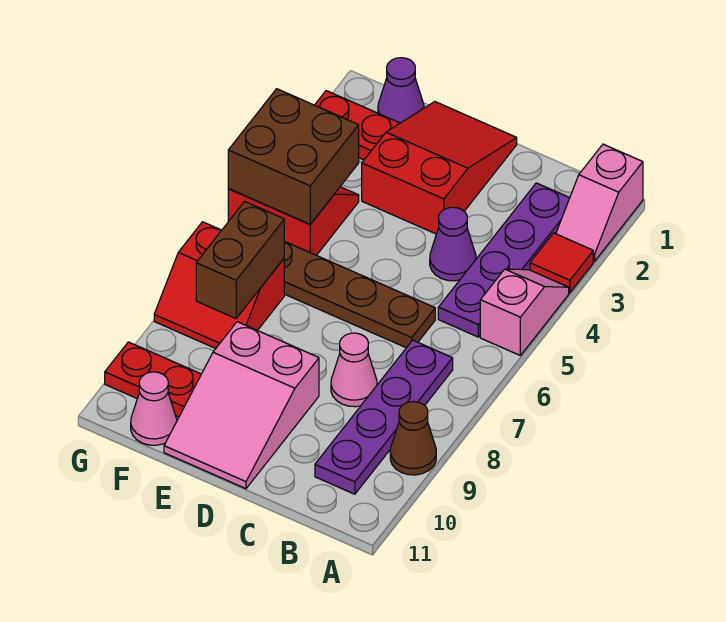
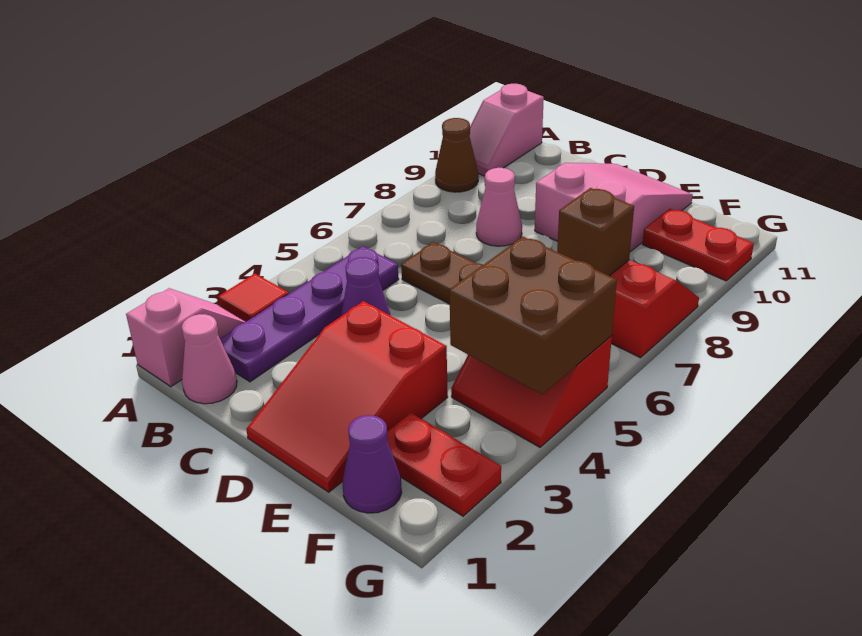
pink slope A4:A5 level 1 top 5 -> pink slope A10:A11 level 1 top 11
purple plate B7:B10 level 1 -> none
brown brick F7:F8 level 2 -> brown brick F7 level 2
pink cone F11 level 1 -> pink cone B1 level 1

